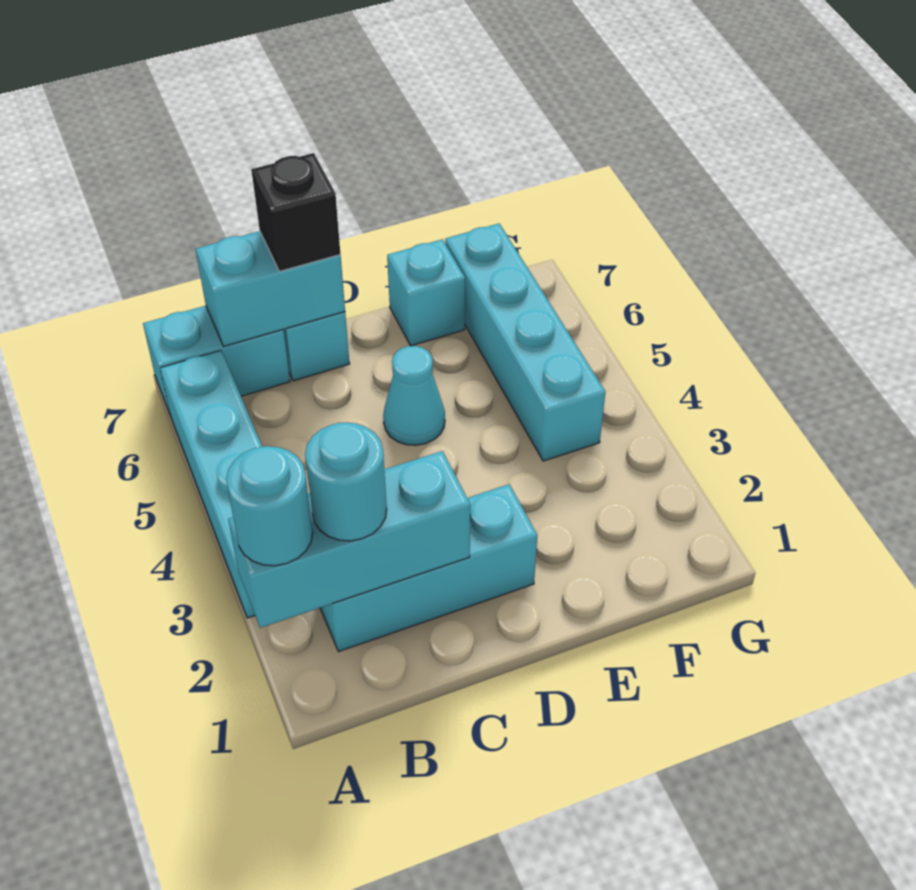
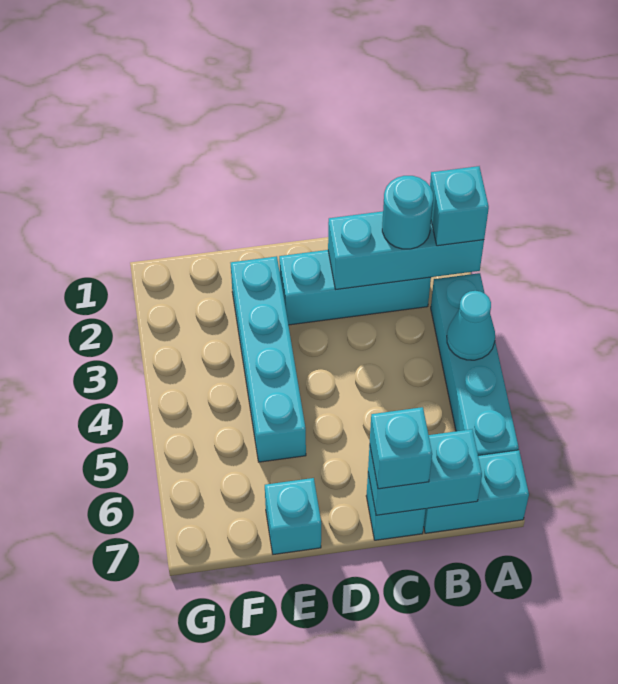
cyan round brick A2 level 3 -> cyan brick A2 level 3
black brick C7 level 3 -> cyan brick C7 level 3
cyan cone D5 level 1 -> cyan cone A4 level 2
cyan brick F4:F7 level 1 -> cyan brick E2:E5 level 1

